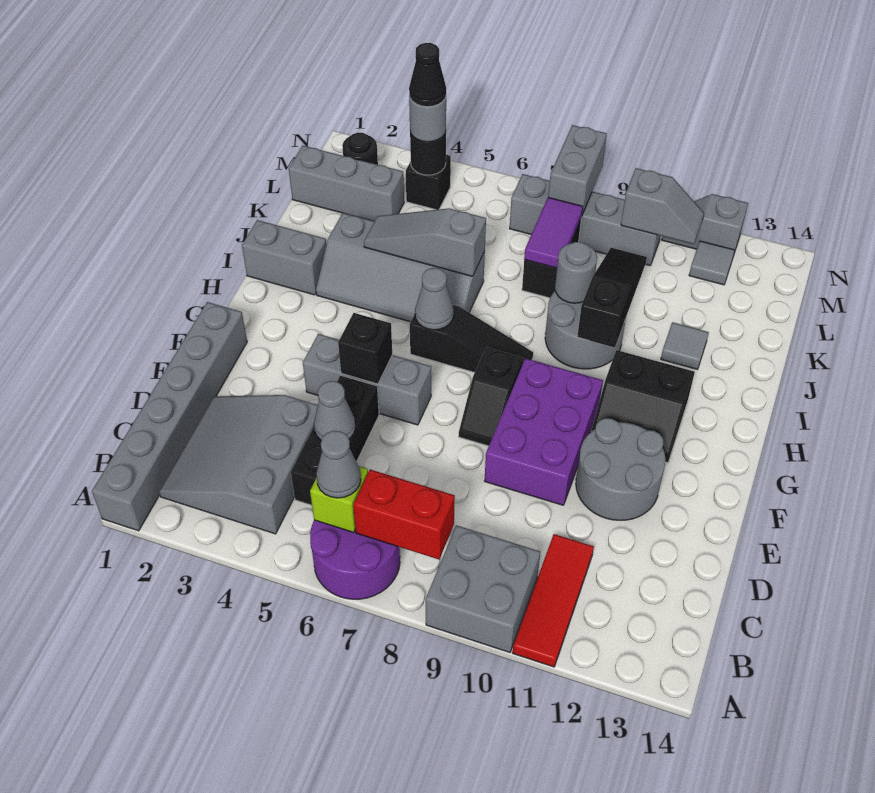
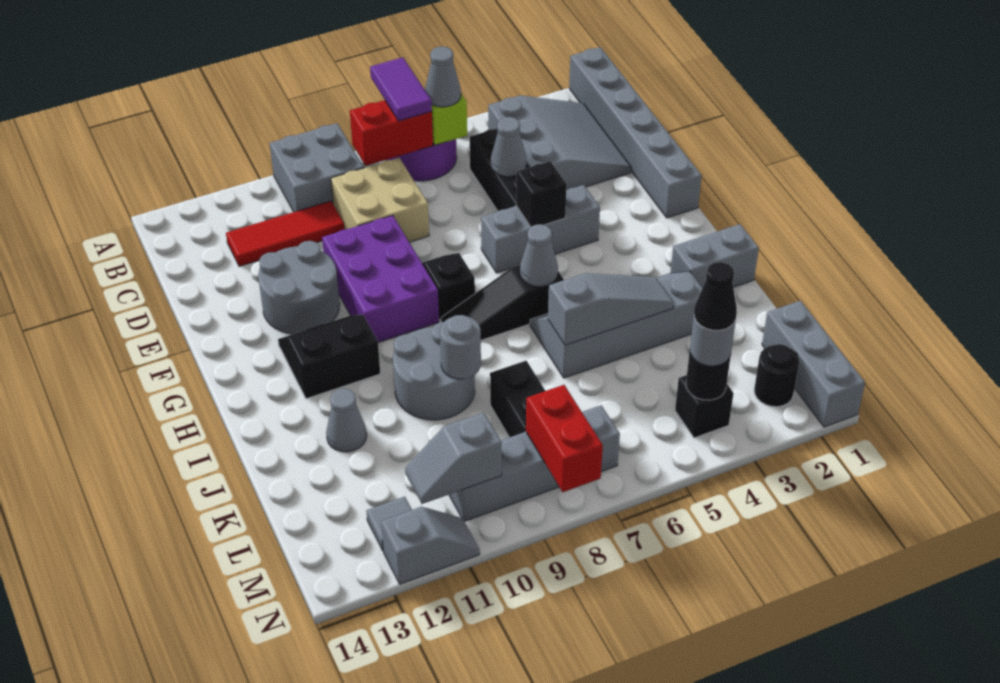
red tile A11:C11 level 1 -> red tile C10:C12 level 1
none -> tan brick C8:D9 level 1
black slope I10:K10 level 2 top I -> none
grey tile J12 level 1 -> grey cone J12 level 1
purple tile K8:L8 level 2 -> purple tile A7:B7 level 3
grey brick L1:L3 level 1 -> grey brick L1:N1 level 1
grey brick M8:N8 level 2 -> red brick M8:N8 level 2

